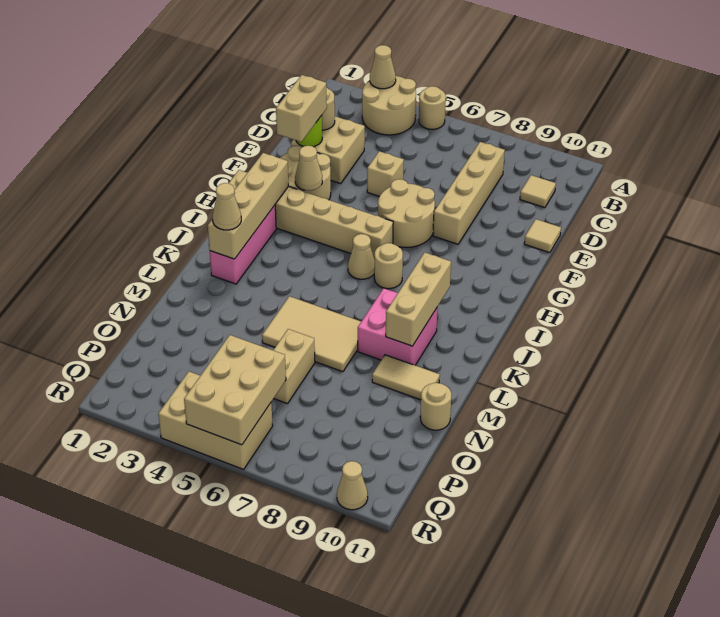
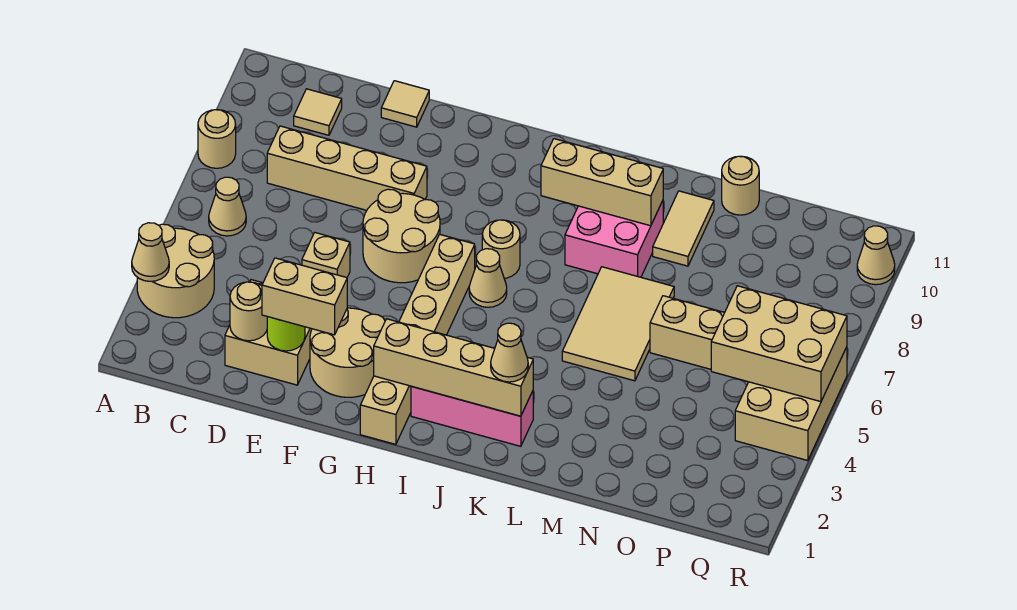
tan round brick A5 level 1 -> tan round brick A8 level 1
tan cone G3 level 2 -> tan cone B6 level 1

